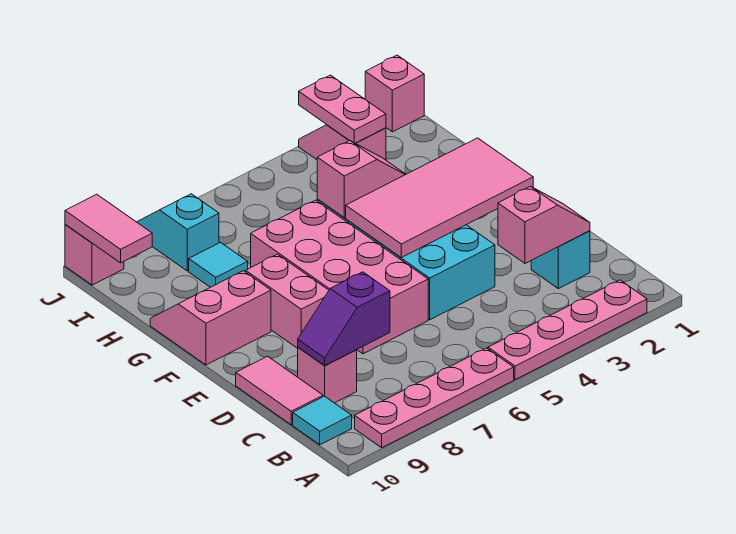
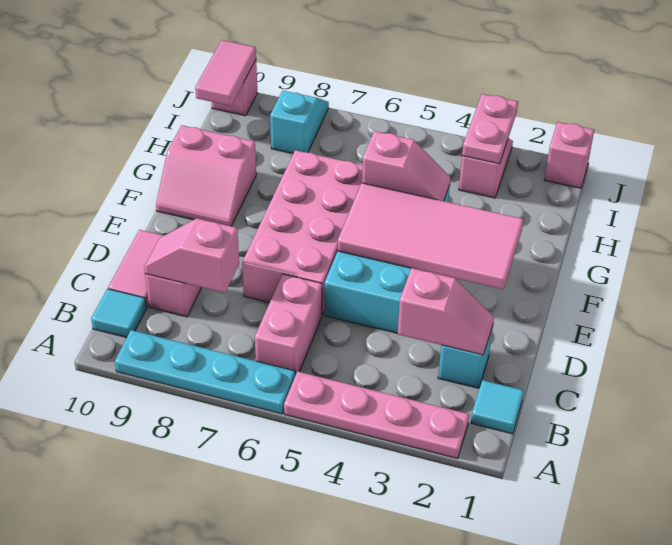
pink plate A6:A9 level 1 -> cyan plate A6:A9 level 1
purple slope C8:C9 level 2 top 8 -> pink slope C8:C9 level 2 top 8
pink brick E8:F8 level 1 -> pink brick B6:C6 level 1
pink slope F9:G10 level 1 top F -> pink slope F9:G10 level 1 top G
cyan tile H8 level 1 -> cyan tile B1 level 1

